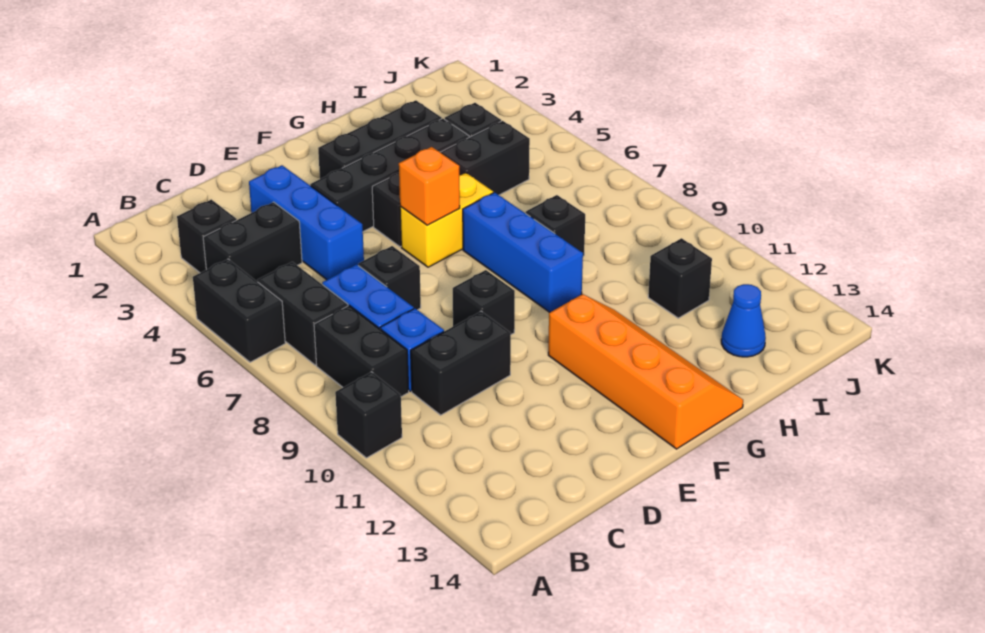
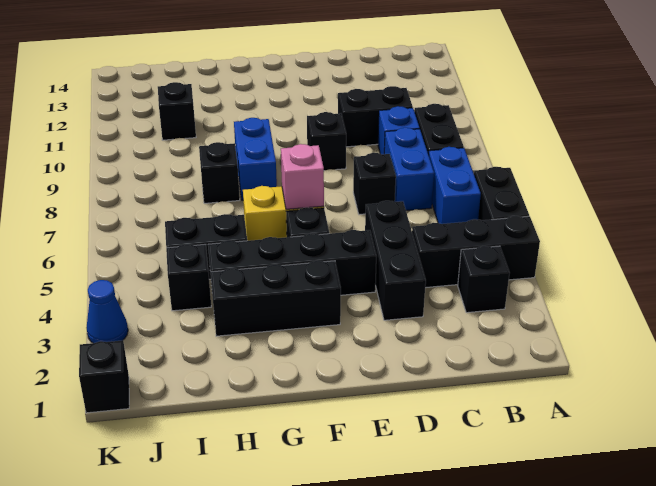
black brick A10 level 1 -> black brick K1 level 1
black brick B4:C4 level 1 -> black brick A4:C4 level 1
black brick B6:B7 level 1 -> blue brick B6:B7 level 1
blue brick D3:D5 level 1 -> black brick D3:D5 level 1
orange brick F6 level 2 -> pink brick F6 level 2
orange slope F11:G14 level 1 top F -> none
blue brick G7:G9 level 1 -> blue brick G8:G9 level 1
blue cone I13 level 1 -> blue cone K3 level 1

